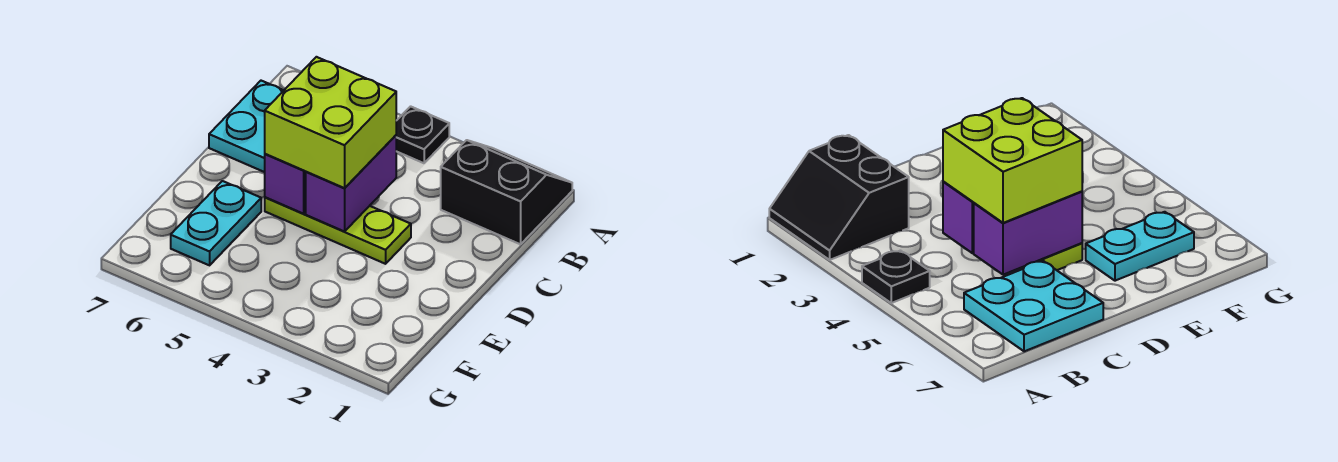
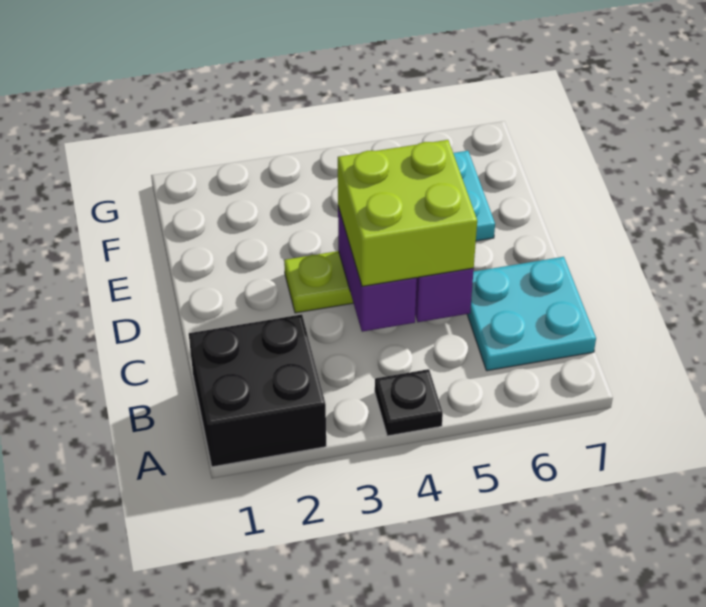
black slope A1:B2 level 1 top B -> black brick A1:B2 level 1

